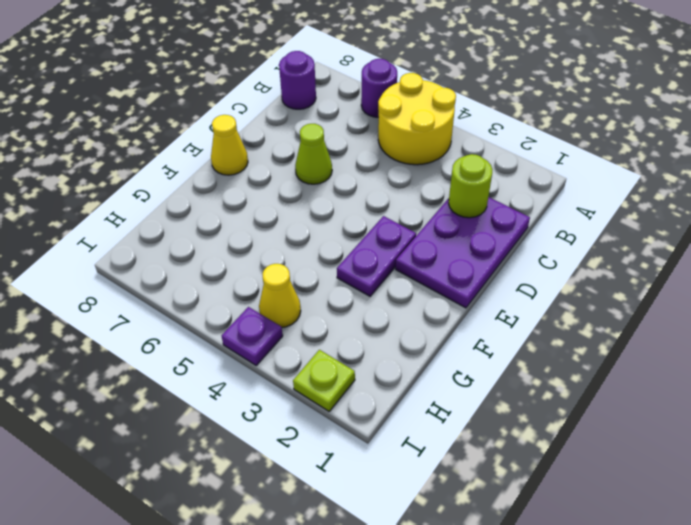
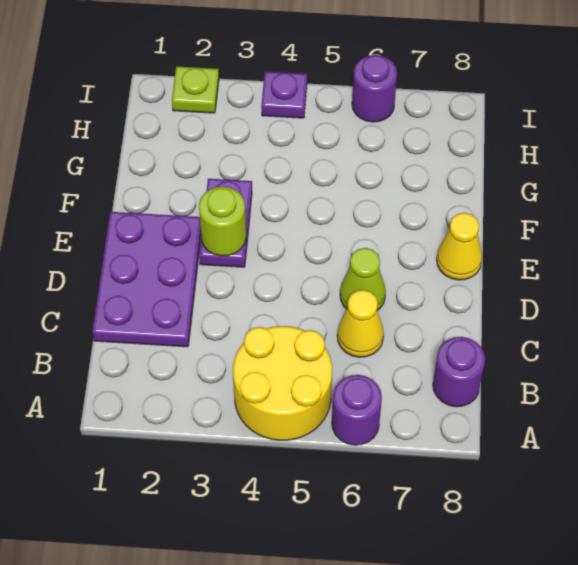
lime round brick C2 level 2 -> lime round brick E3 level 2
yellow cone H4 level 1 -> yellow cone C6 level 1
none -> purple round brick I6 level 1

